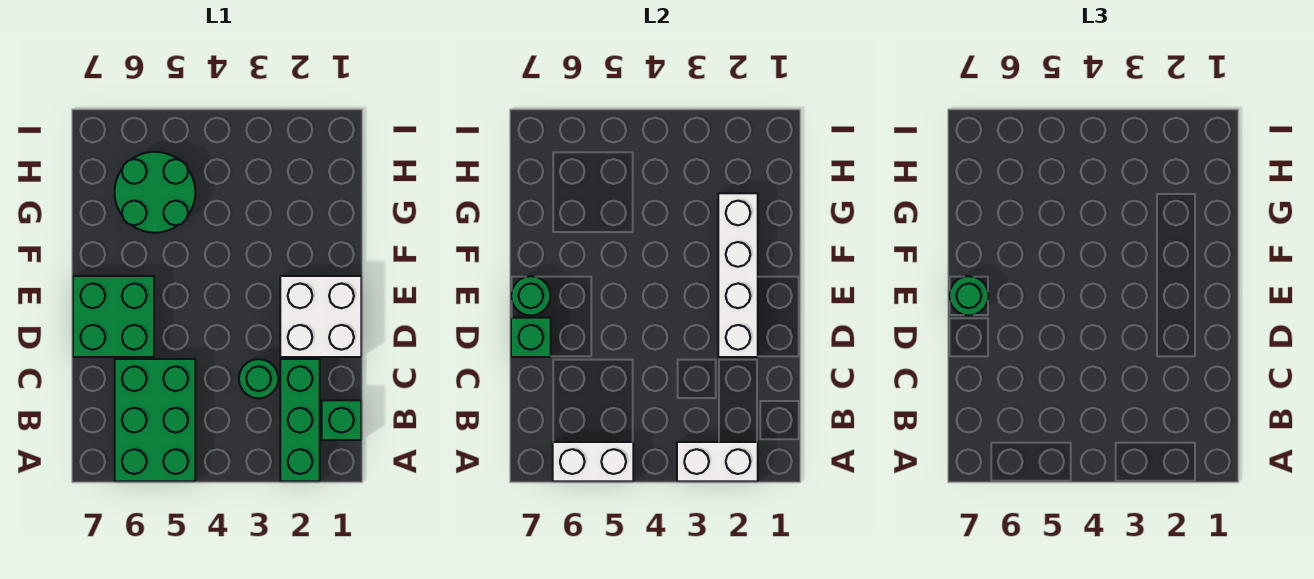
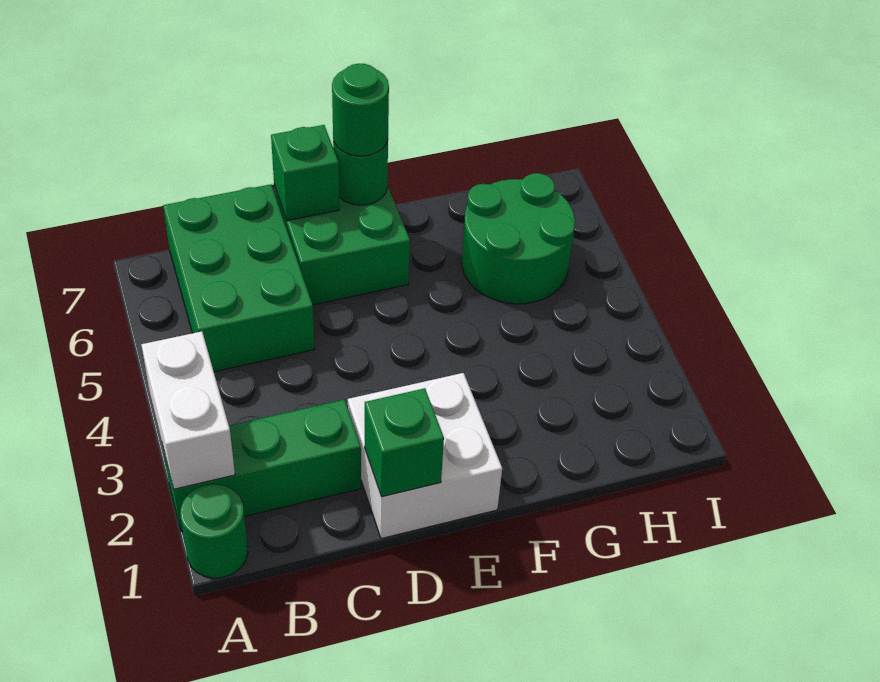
green brick A5:C6 level 1 -> green brick B5:C7 level 1
white brick A5:A6 level 2 -> none
green brick B1 level 1 -> green brick D1 level 2
green round brick C3 level 1 -> green round brick A1 level 1
white brick D2:G2 level 2 -> none

